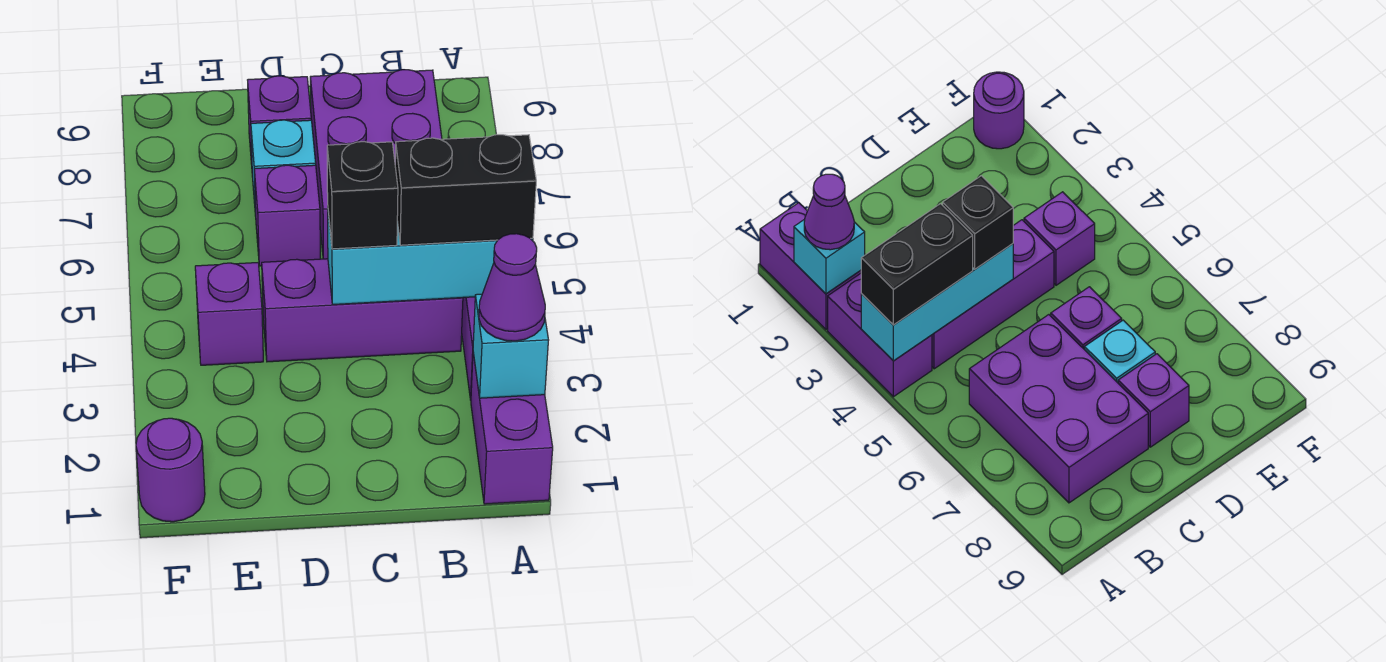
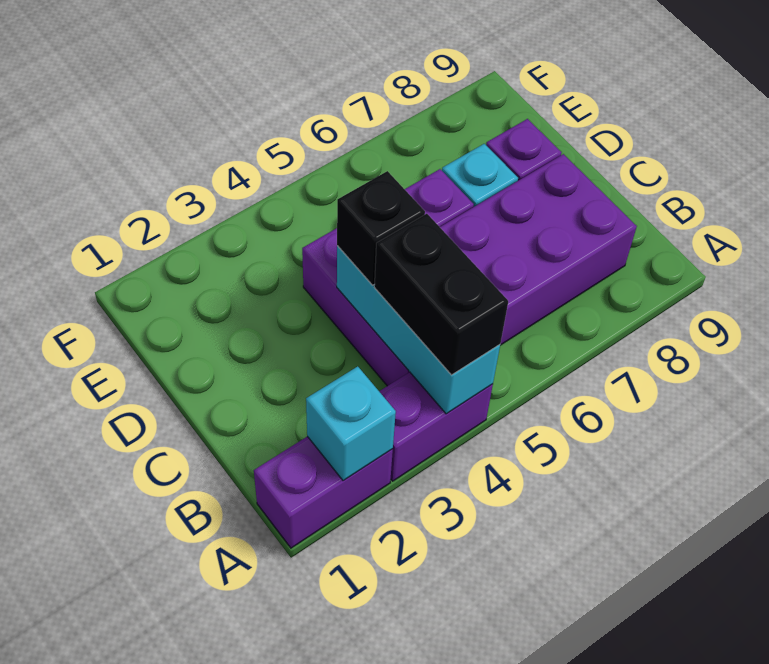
purple cone A2 level 3 -> none
purple brick E4 level 1 -> none
purple round brick F1 level 1 -> none

